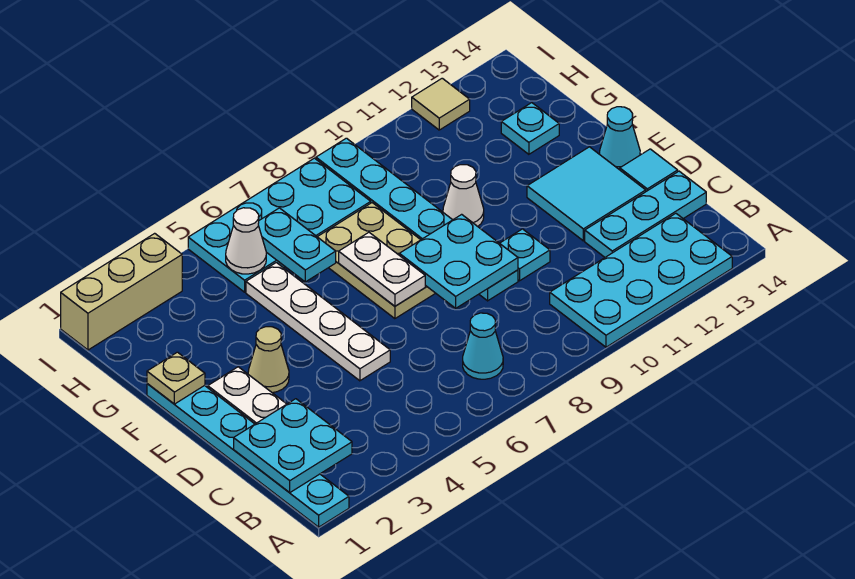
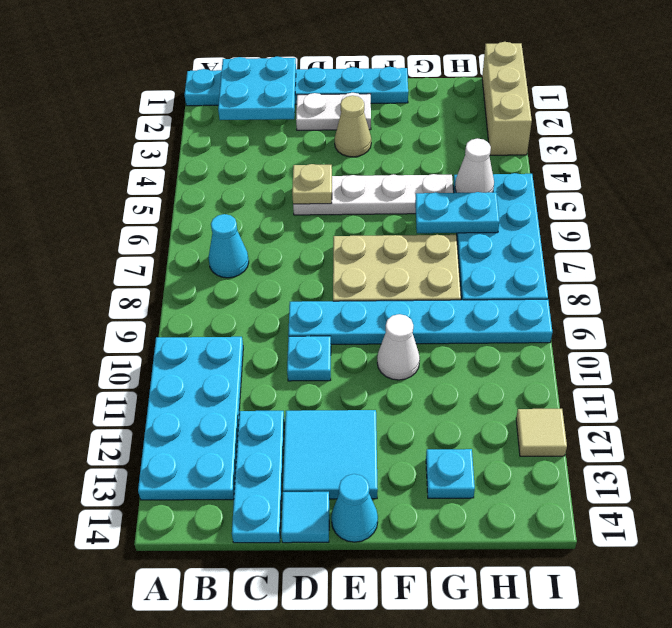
cyan plate D8:E9 level 2 -> none
white plate E7:F7 level 2 -> none
tan plate F1 level 2 -> tan plate D5 level 2

